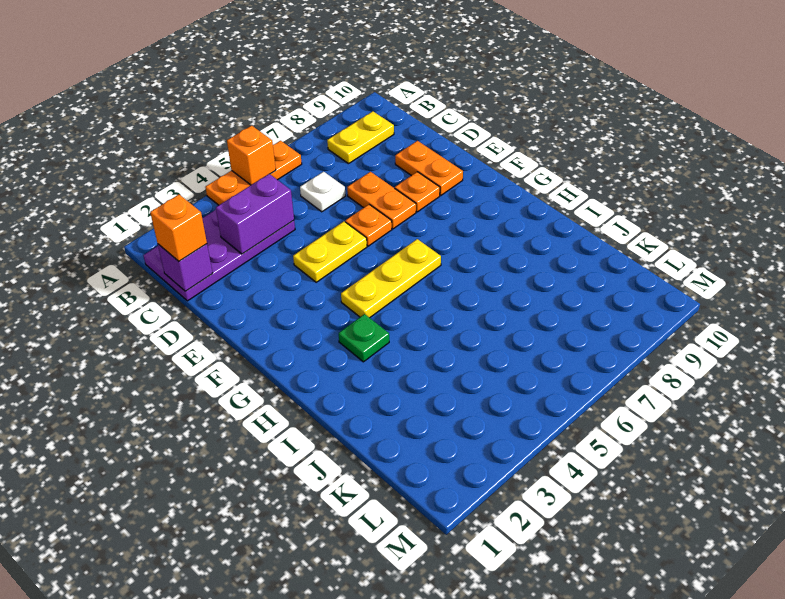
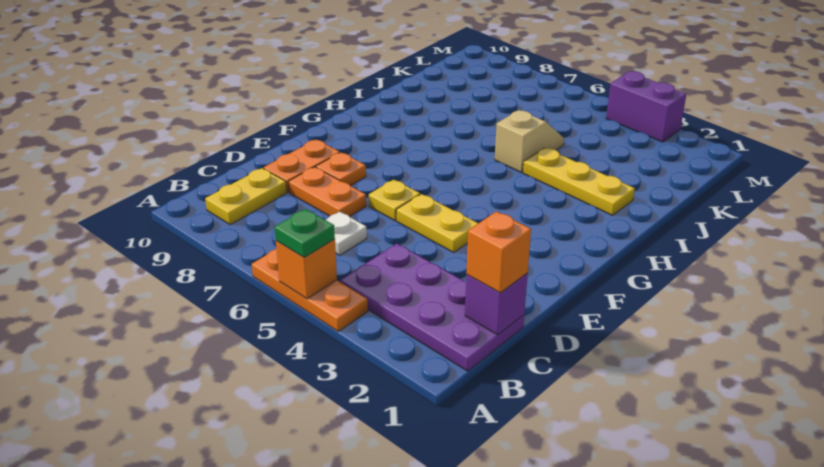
yellow plate B8:B9 level 1 -> yellow plate B9:C9 level 1
purple brick C3:C4 level 2 -> purple brick M3:M4 level 1
orange plate D7:E7 level 1 -> orange plate D7:D8 level 1
orange plate E6 level 1 -> yellow plate E6 level 1
yellow plate G4:G6 level 1 -> yellow plate I2:I4 level 1
green plate H3 level 1 -> green plate A5 level 3
none -> tan slope I5:J5 level 1 top I

